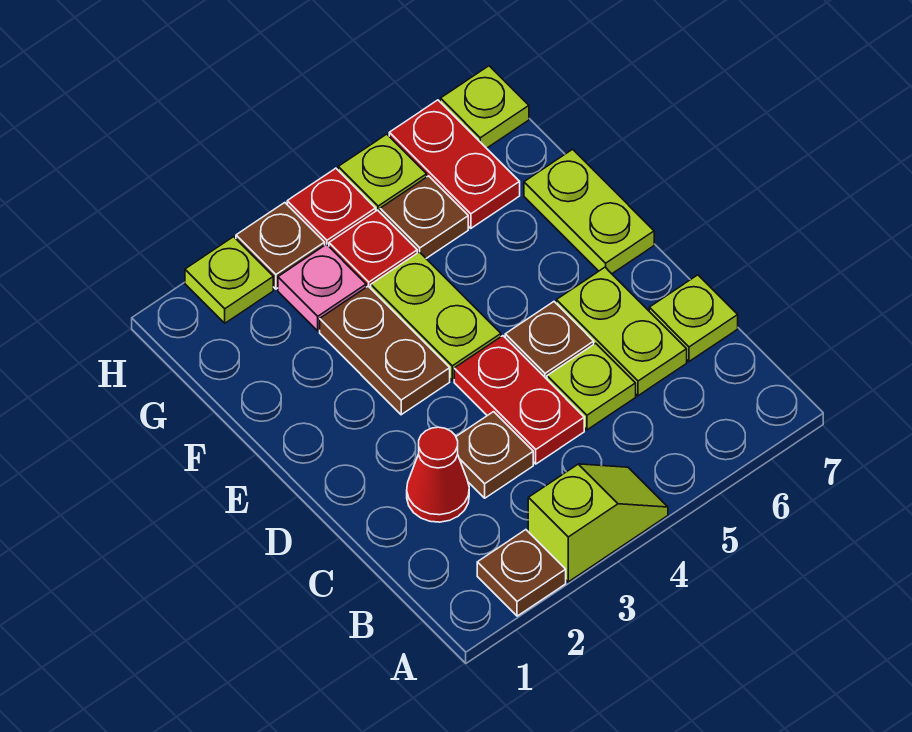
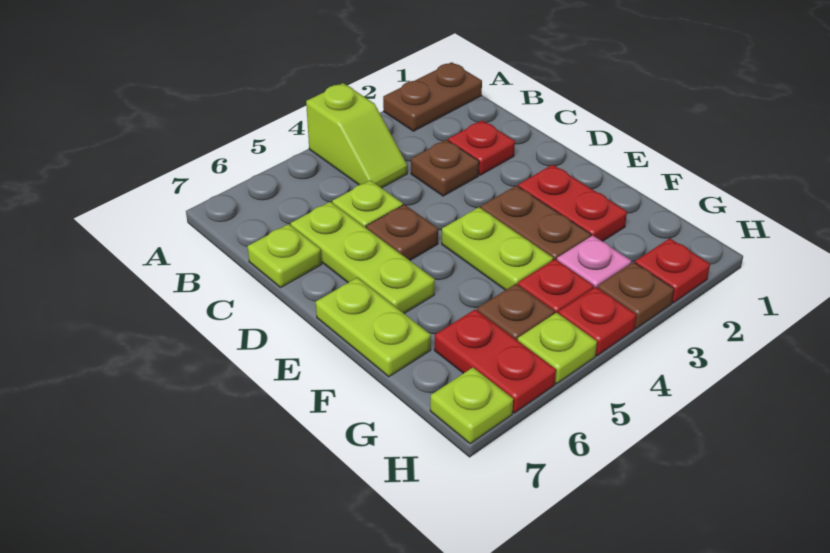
brown plate A2 level 1 -> brown plate A1:A2 level 1
lime slope A3:A4 level 1 top 3 -> lime slope A4:B4 level 1 top A
red cone C2 level 1 -> red plate C2 level 1
red plate C4:D4 level 1 -> red plate E2:F2 level 1
lime plate C6:D6 level 1 -> lime plate C6:E6 level 1
lime plate H2 level 1 -> red plate H2 level 1

